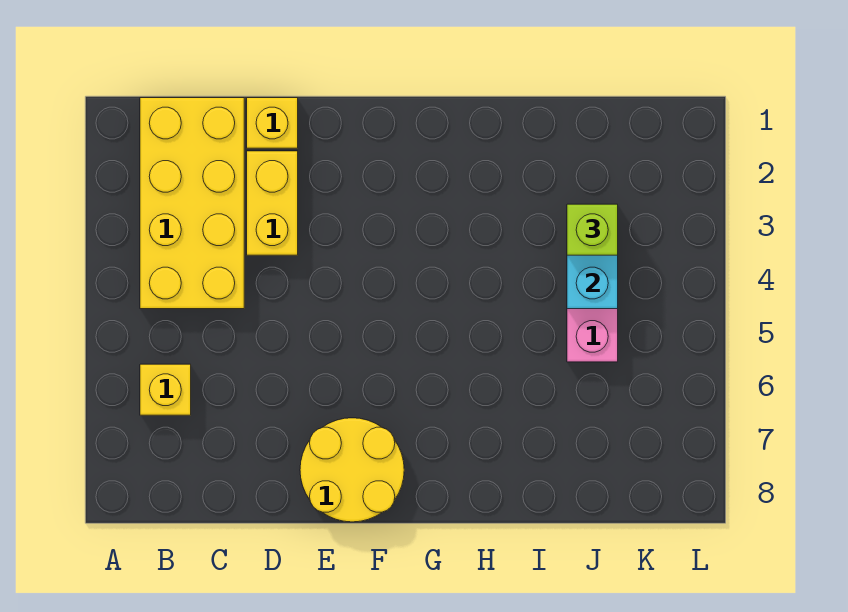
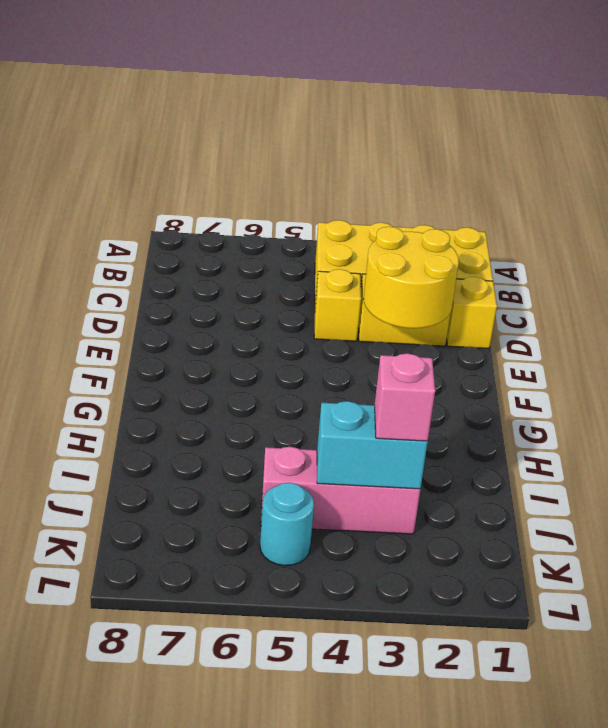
yellow brick B6 level 1 -> yellow brick D4 level 1
yellow round brick E7:F8 level 1 -> yellow round brick D2:E3 level 2
lime brick J3 level 3 -> pink brick J3 level 3
none -> cyan round brick K5 level 1

